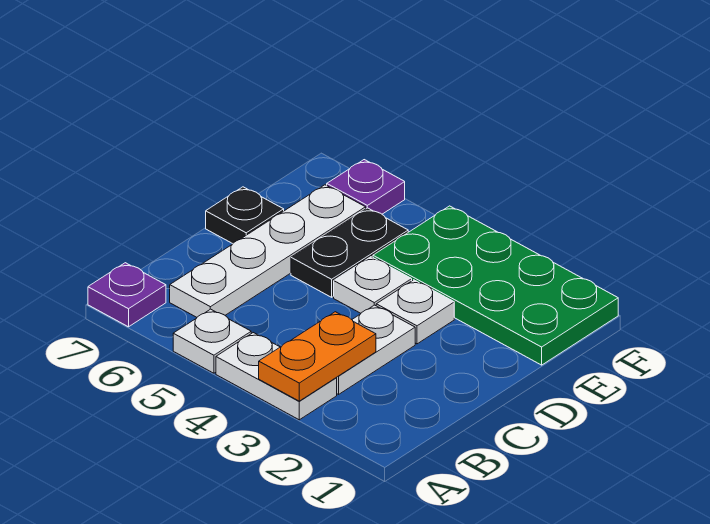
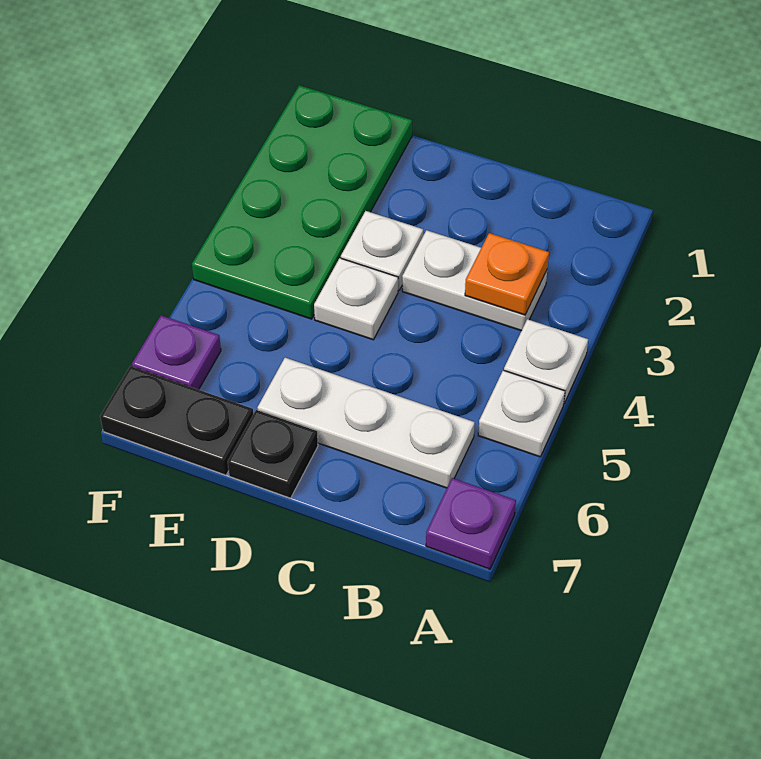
white plate A3:A4 level 1 -> white plate A4 level 1
orange plate A3:B3 level 2 -> orange plate B3 level 2
white plate B6:E6 level 1 -> white plate B6:D6 level 1
black plate D5:E5 level 1 -> black plate E7:F7 level 1

